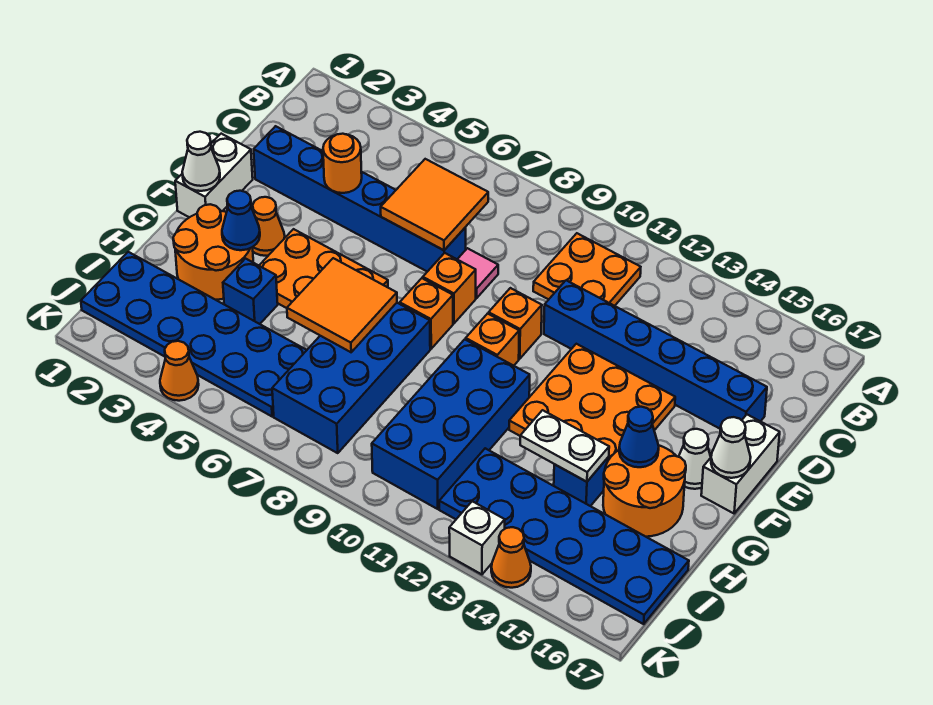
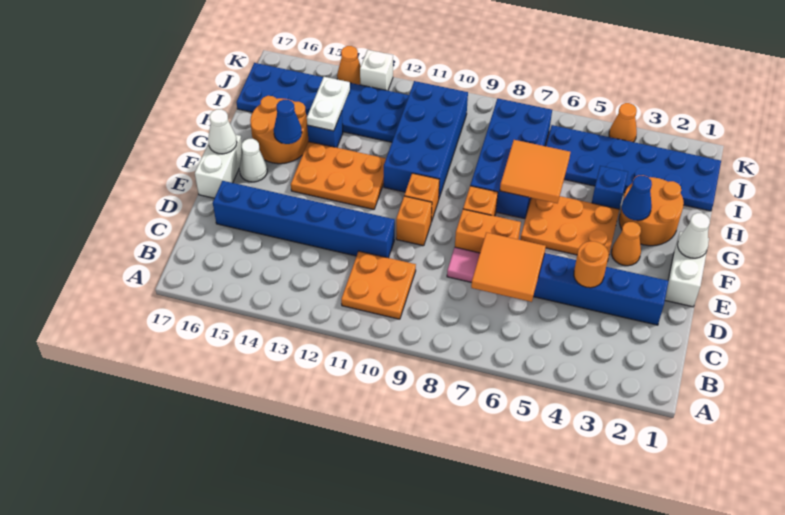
orange brick E8 level 1 -> orange brick E7:E8 level 1
orange plate E12:G14 level 1 -> orange plate F12:G14 level 1
white plate H13:H14 level 2 -> white plate H14:I14 level 2

